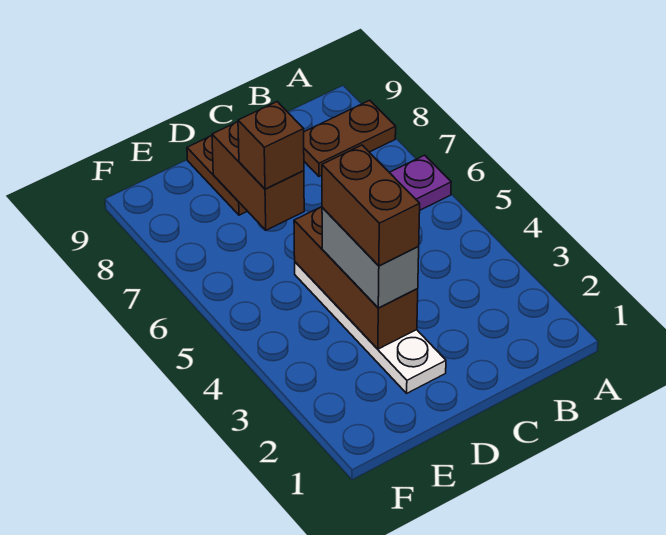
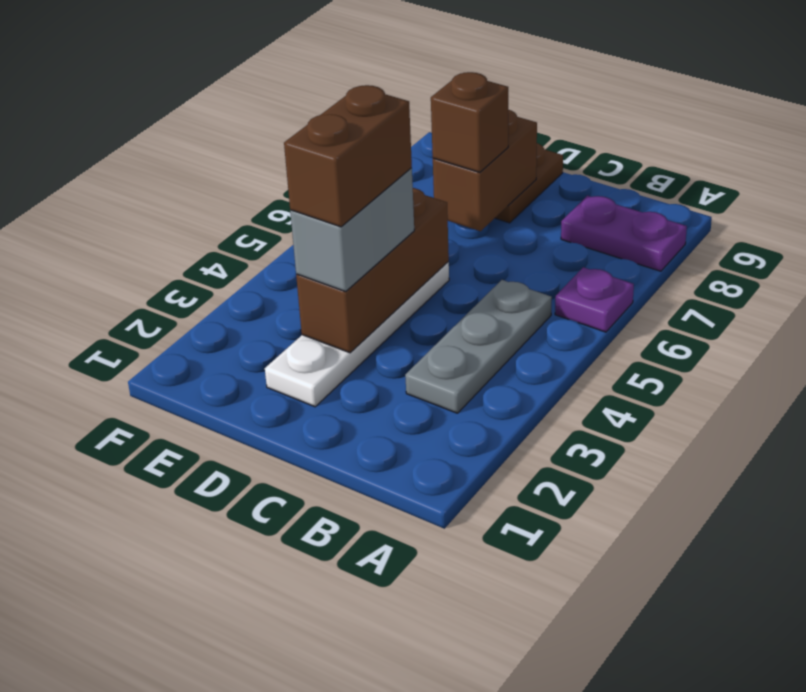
brown plate A8:B8 level 1 -> purple plate A8:B8 level 1
none -> grey plate B3:B5 level 1

